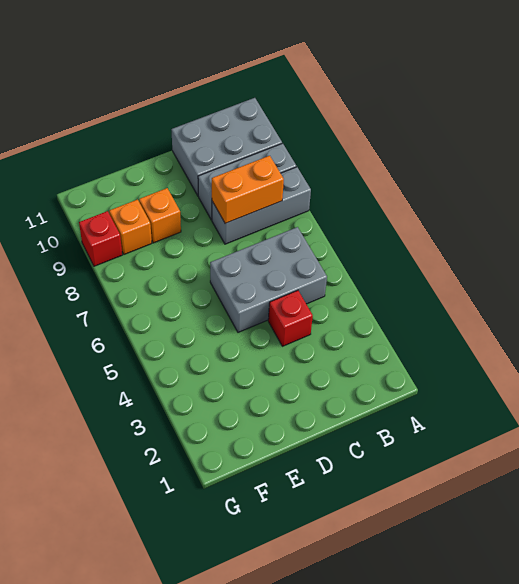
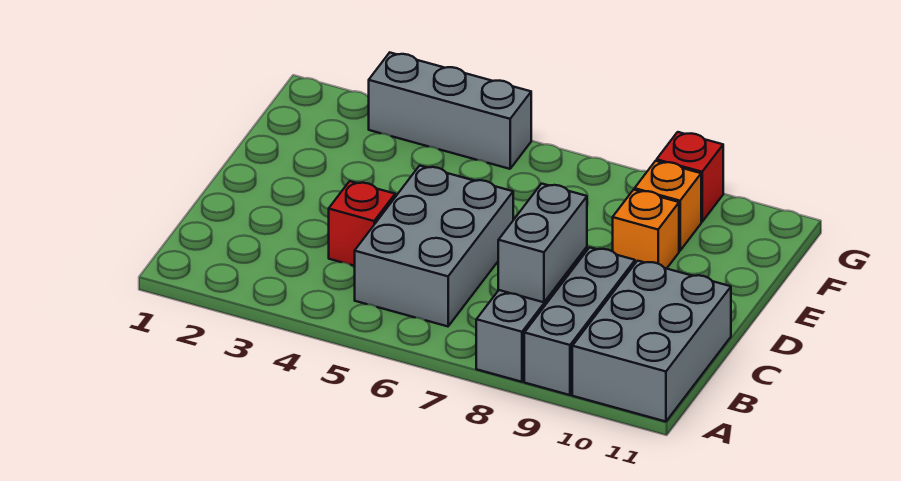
orange brick B8:C8 level 2 -> grey brick B8:C8 level 2
none -> grey brick G3:G5 level 1

